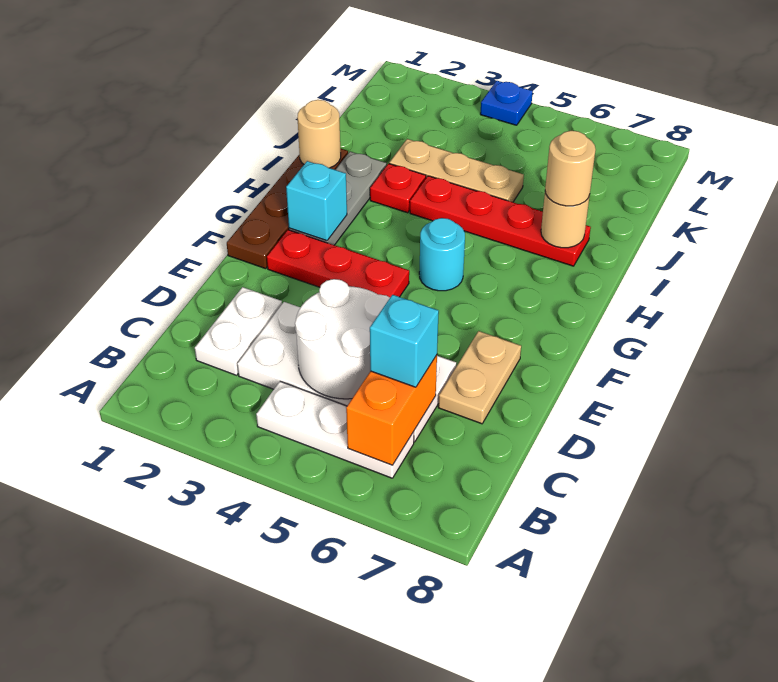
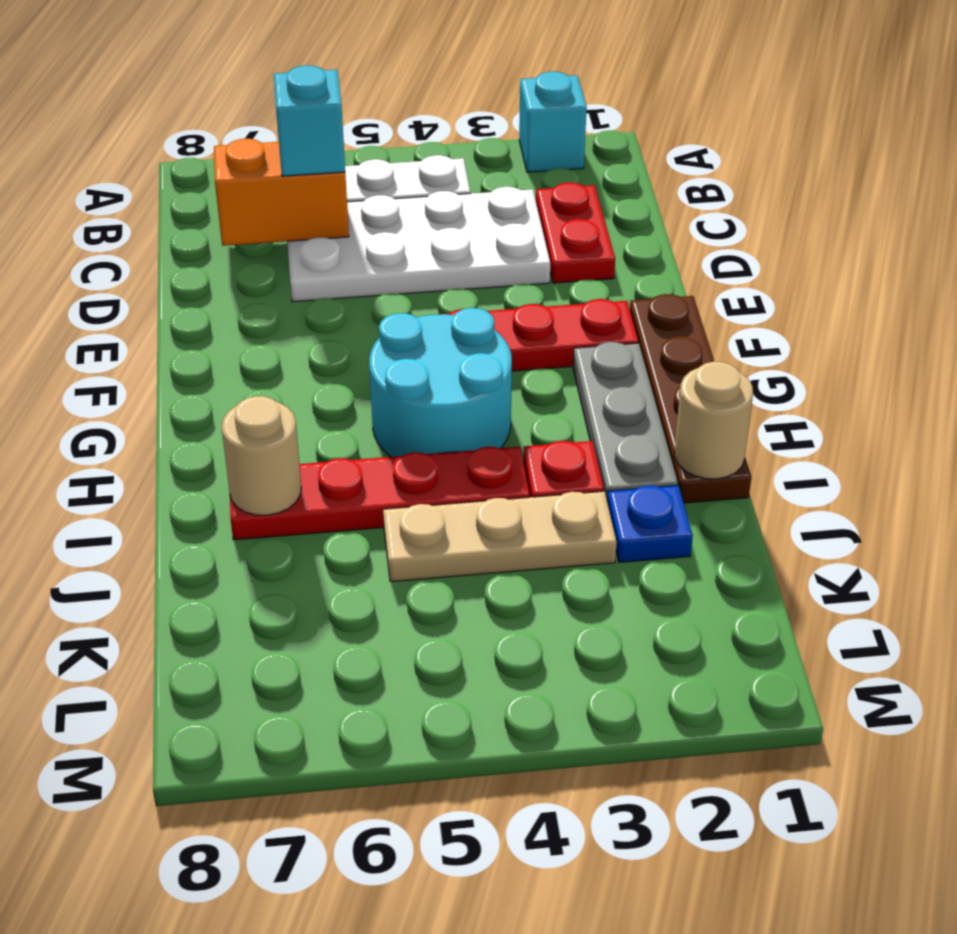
orange brick B6:C6 level 2 -> orange brick C6:C7 level 2
white plate C2:D2 level 1 -> red plate C2:D2 level 1
white round brick C4:D5 level 2 -> none
tan plate D7:E7 level 1 -> none
cyan brick G2 level 2 -> cyan brick A2 level 1
cyan round brick G5 level 1 -> cyan round brick G4:H5 level 1
tan round brick I7 level 3 -> none
blue plate M4 level 1 -> blue plate J2 level 1

